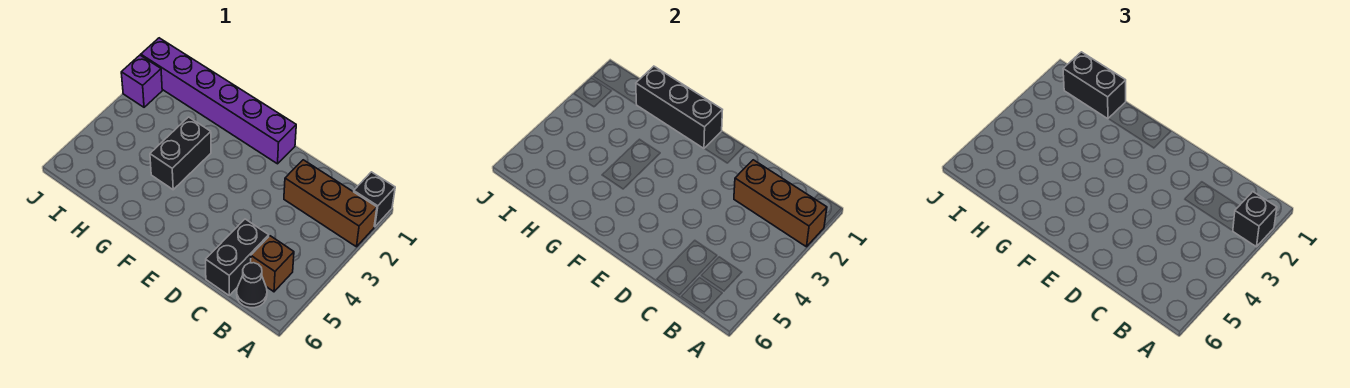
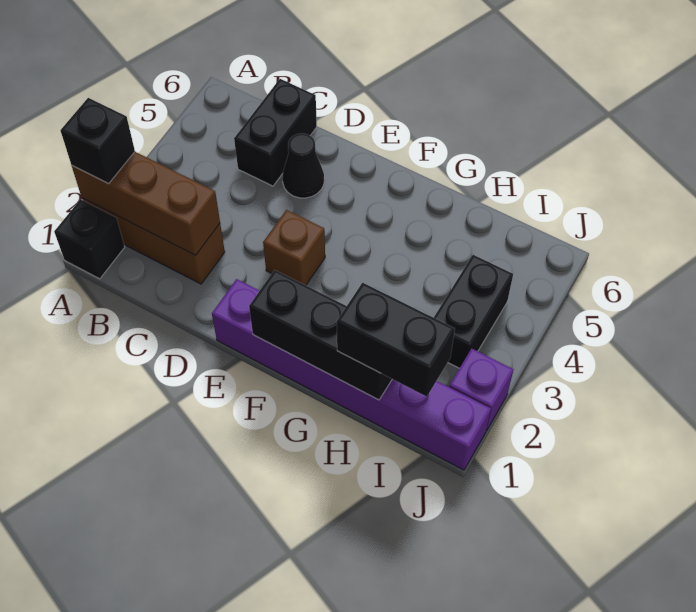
brown brick B5 level 1 -> brown brick E3 level 1
black cone B6 level 1 -> black cone D5 level 1
black brick G3:G4 level 1 -> black brick I3:I4 level 1

